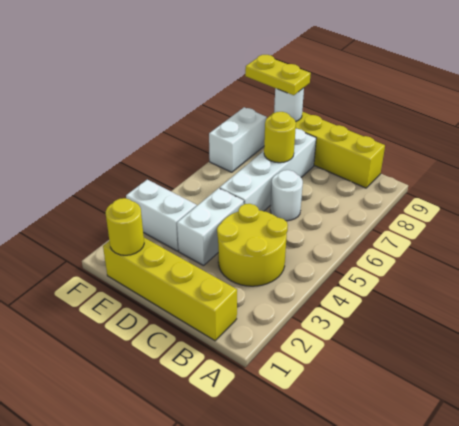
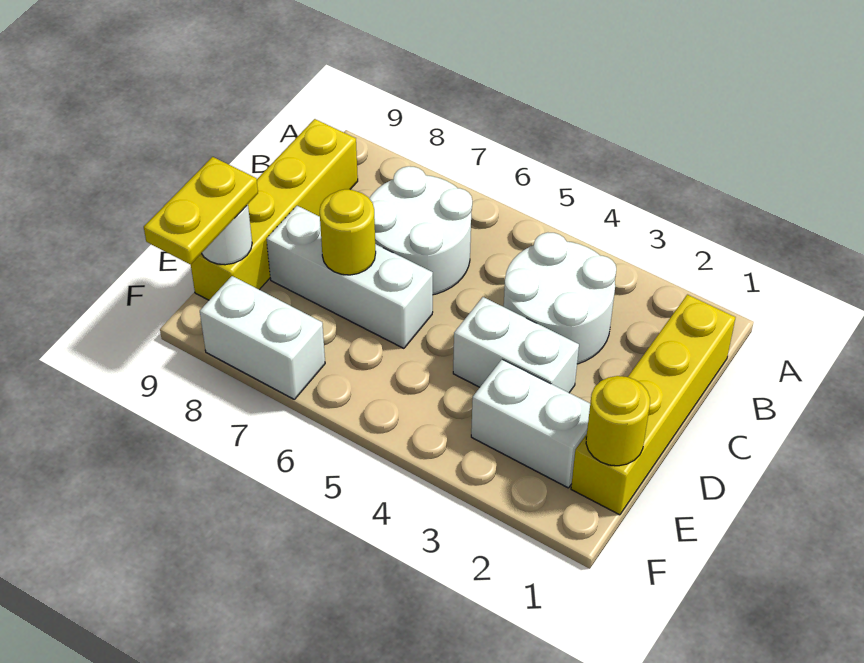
yellow round brick B3:C4 level 1 -> white round brick B3:C4 level 1
white round brick C6 level 1 -> white round brick B6:C7 level 1
white brick D5:D8 level 1 -> white brick D6:D8 level 1
white brick E3:F3 level 1 -> white brick E2:E3 level 1

